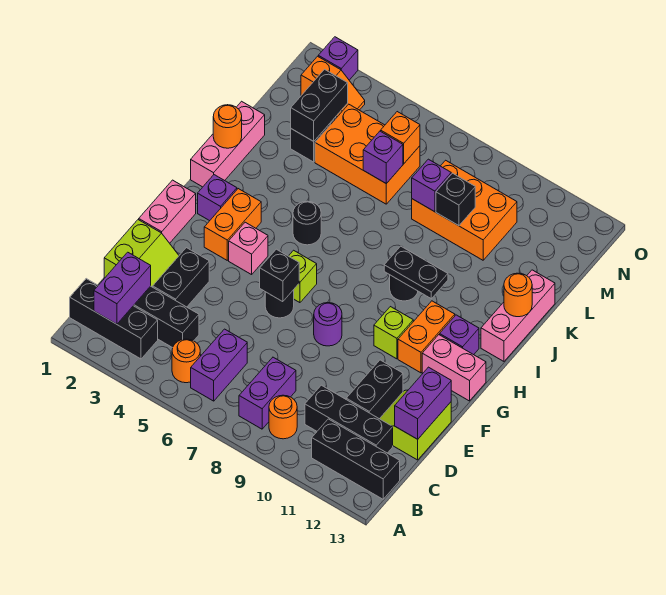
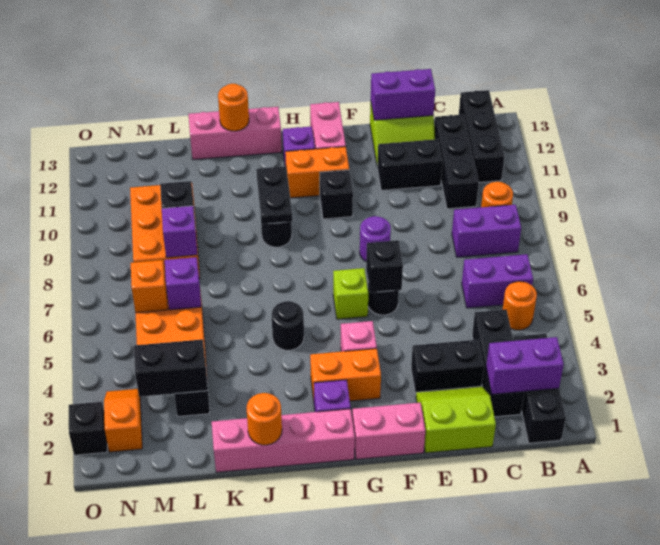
lime brick G10 level 1 -> black brick G10 level 1
pink brick I1:K1 level 1 -> pink brick H1:K1 level 1
purple brick O2 level 1 -> black brick O2 level 1

